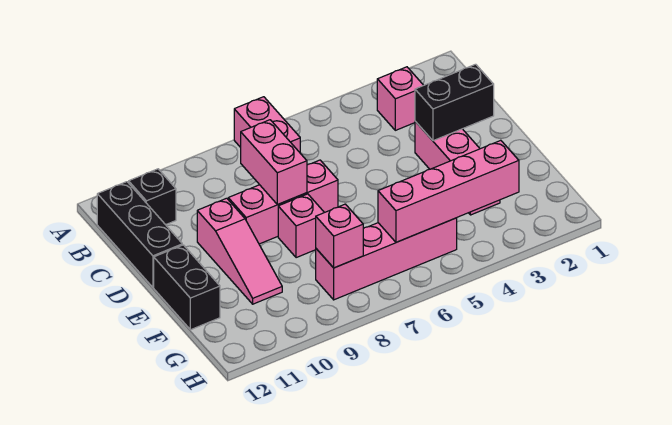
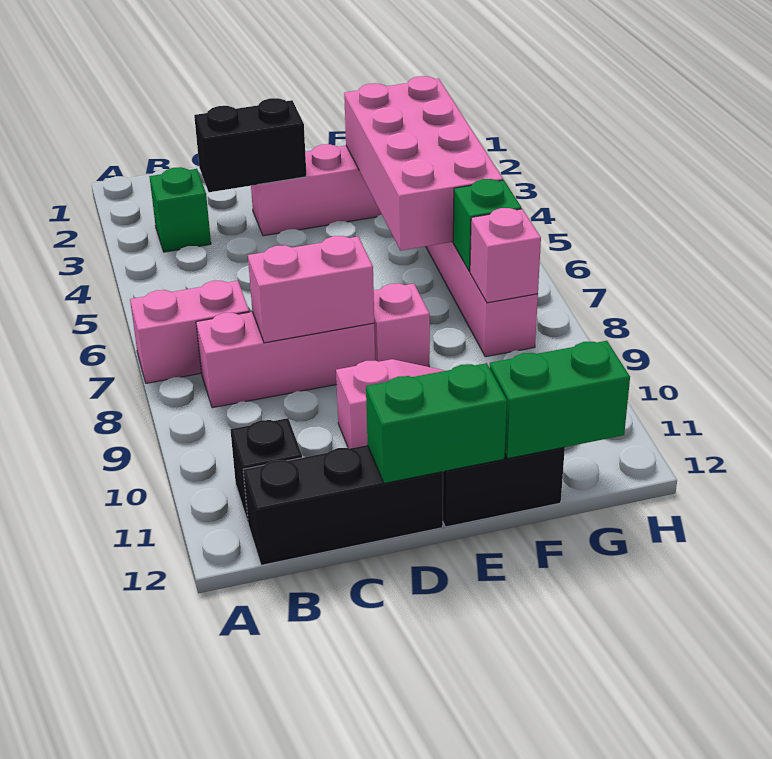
pink brick B3 level 1 -> green brick B3 level 1
black brick D2:D3 level 2 -> black brick C3:D3 level 2
pink brick D7:D9 level 1 -> pink brick B8:D8 level 1
none -> green brick D12:E12 level 2
none -> green brick F12:G12 level 2
pink brick G3:G6 level 2 -> pink brick F3:G6 level 2
none -> green brick G7 level 2

